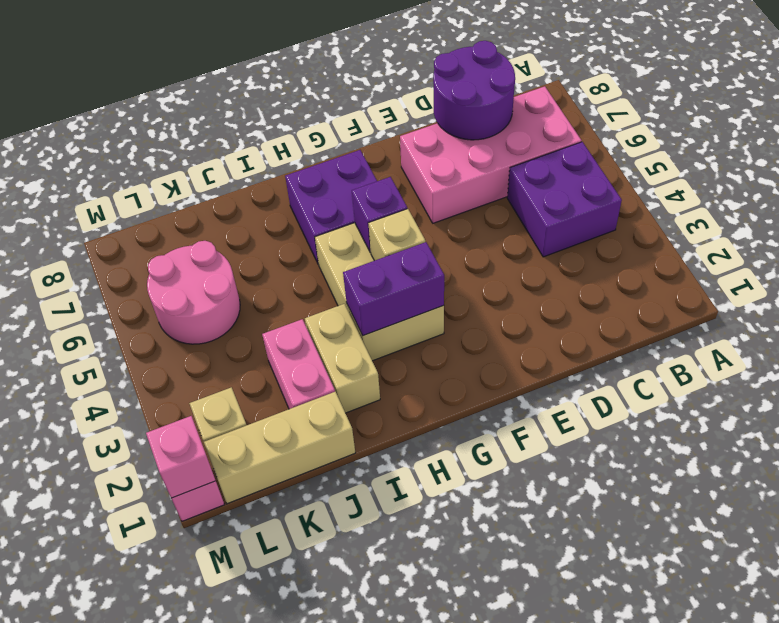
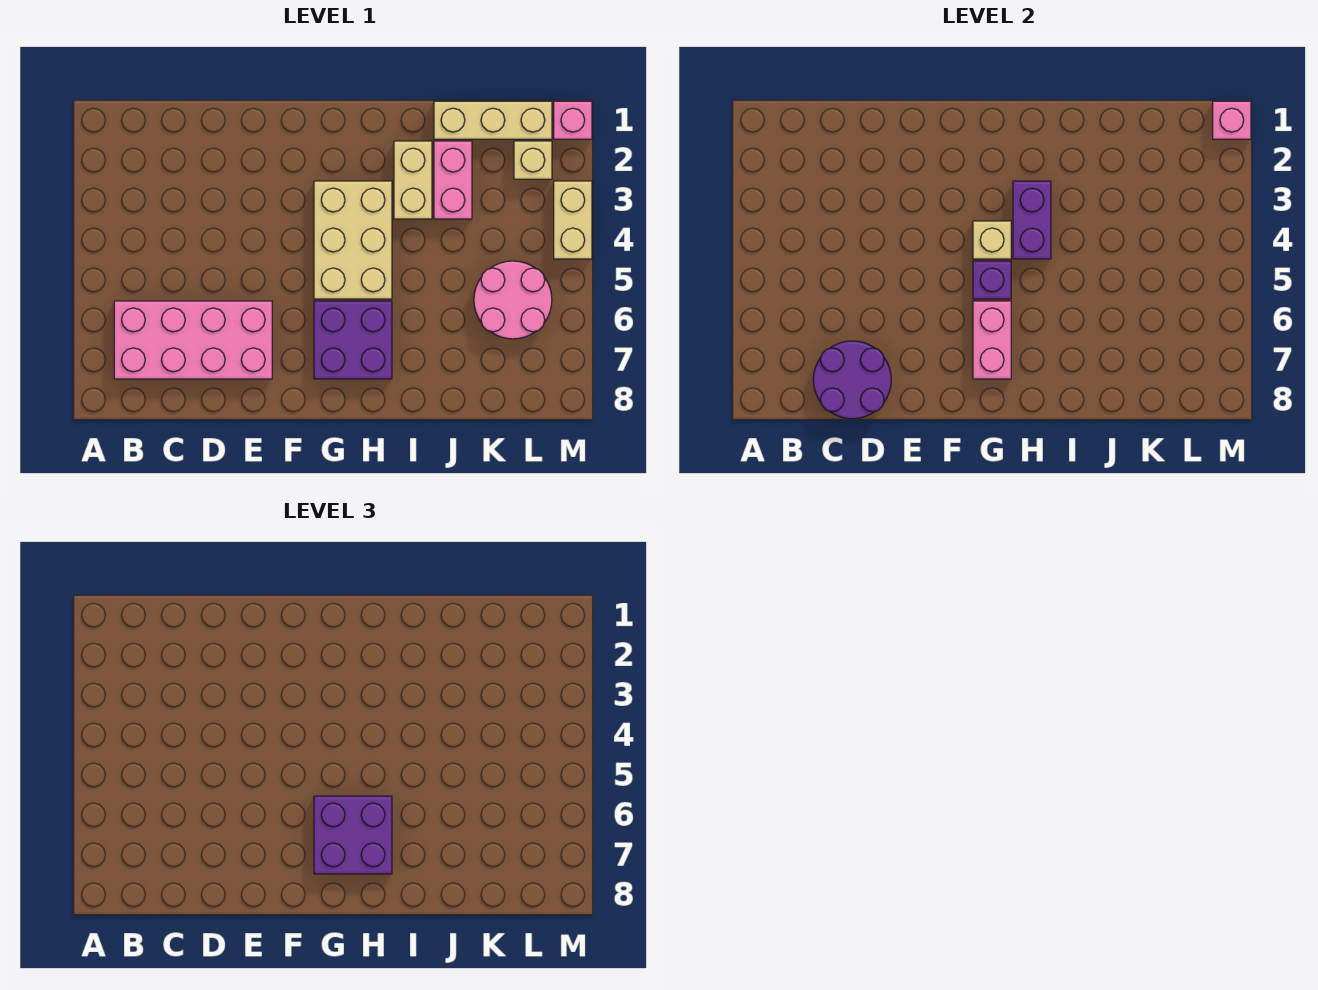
purple brick B4:C5 level 1 -> purple brick G6:H7 level 3
purple brick G3:H3 level 2 -> purple brick H3:H4 level 2
none -> pink brick G6:G7 level 2
none -> tan brick M3:M4 level 1

